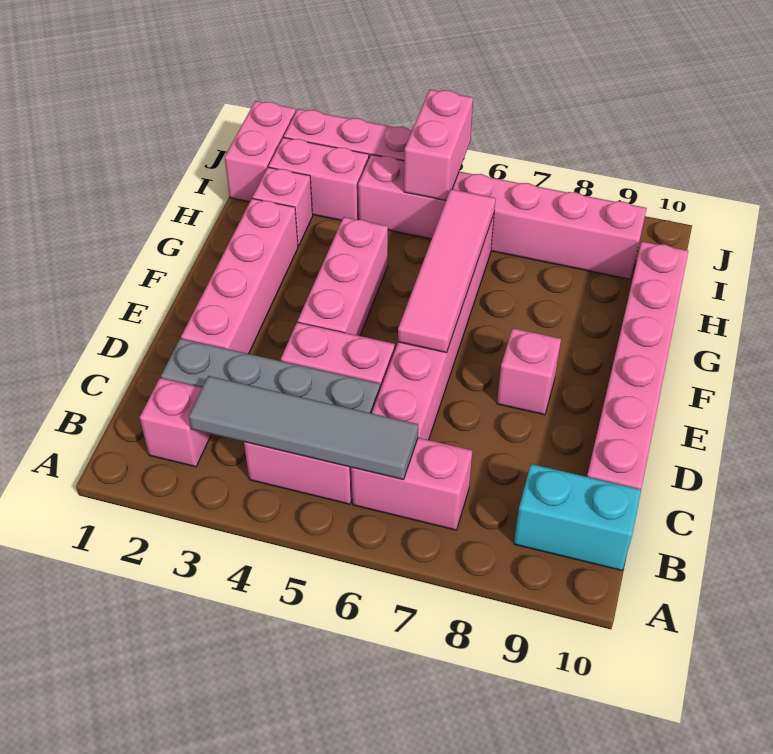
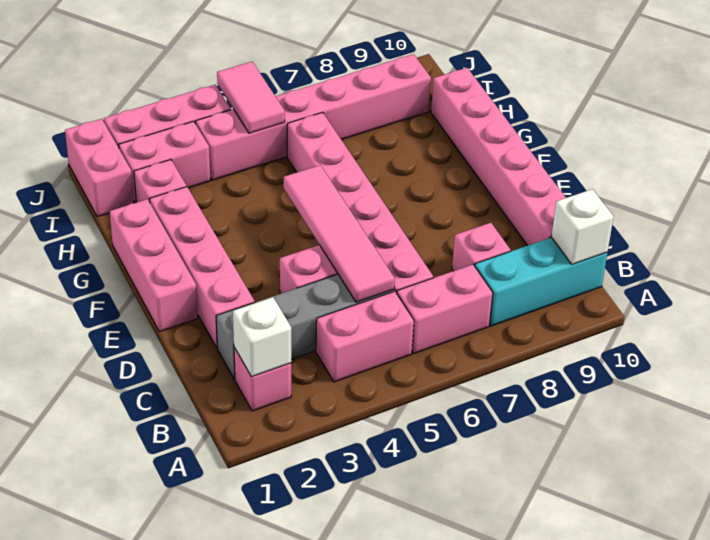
none -> white brick B2 level 2
grey tile B3:B6 level 2 -> none
cyan brick B9:B10 level 1 -> cyan brick B8:B10 level 1
none -> white brick B10 level 2
pink brick E4:G4 level 1 -> pink brick E1:G1 level 1
pink tile E6:H6 level 2 -> pink tile C5:F5 level 2
pink brick E8 level 1 -> pink brick C8 level 1
pink brick I5:J5 level 2 -> pink tile I5:J5 level 2

